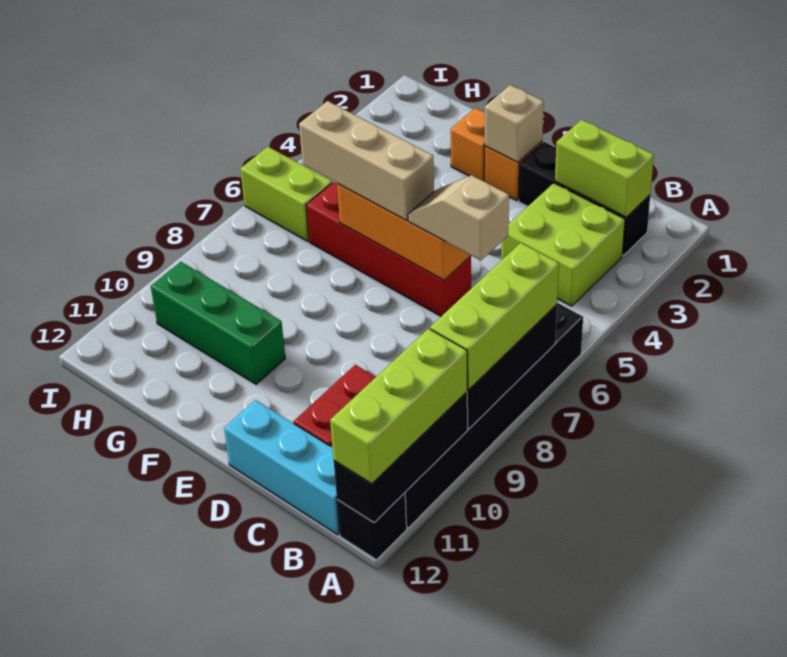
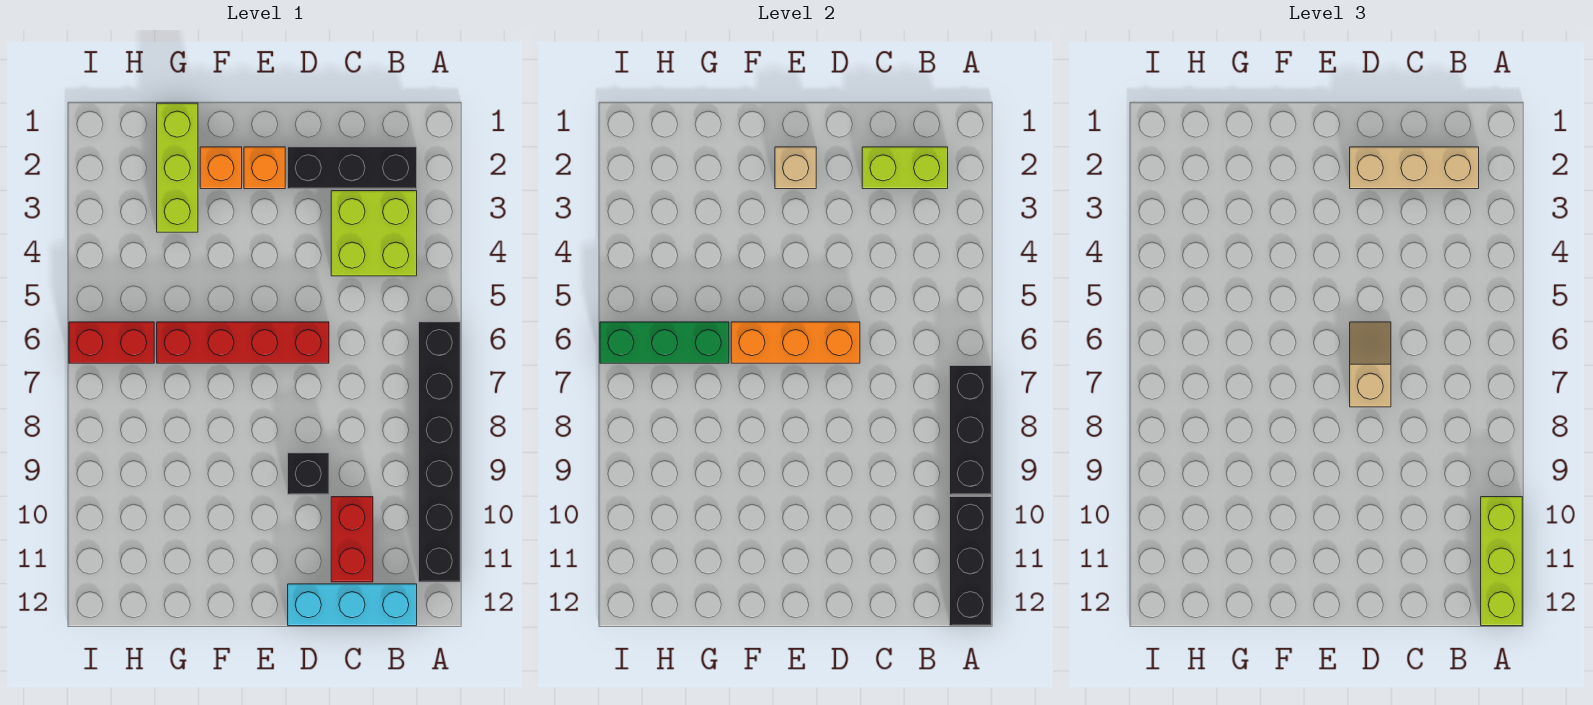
lime brick A7:A9 level 3 -> lime brick G1:G3 level 1
black brick A12 level 1 -> black brick D9 level 1
tan slope C6:D6 level 3 top C -> tan slope D6:D7 level 3 top 7
tan brick E6:G6 level 3 -> tan brick B2:D2 level 3
green brick F10:H10 level 1 -> green brick G6:I6 level 2
lime brick H6:I6 level 1 -> red brick H6:I6 level 1

